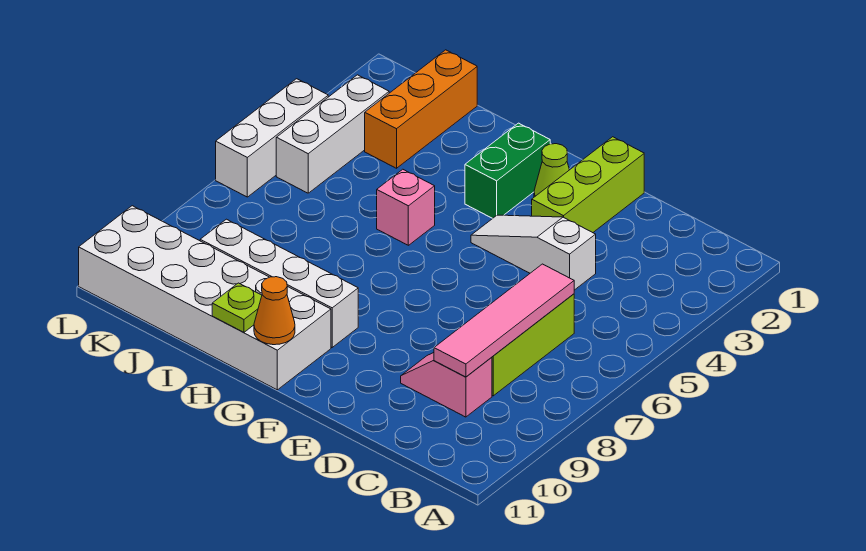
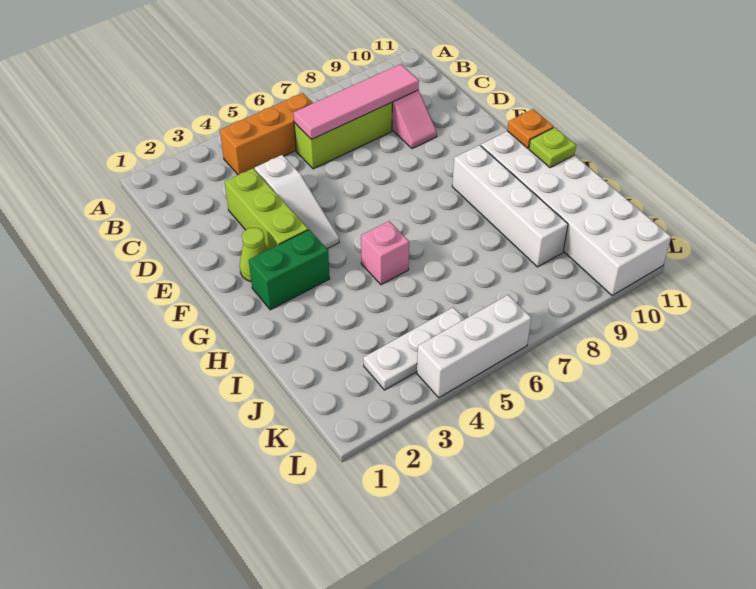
lime brick E1:E3 level 1 -> lime brick D3:F3 level 1
orange cone G11 level 2 -> orange plate G11 level 2
orange brick J1:J3 level 1 -> orange brick B4:B6 level 1
white brick K3:K5 level 1 -> white plate K3:K5 level 1

